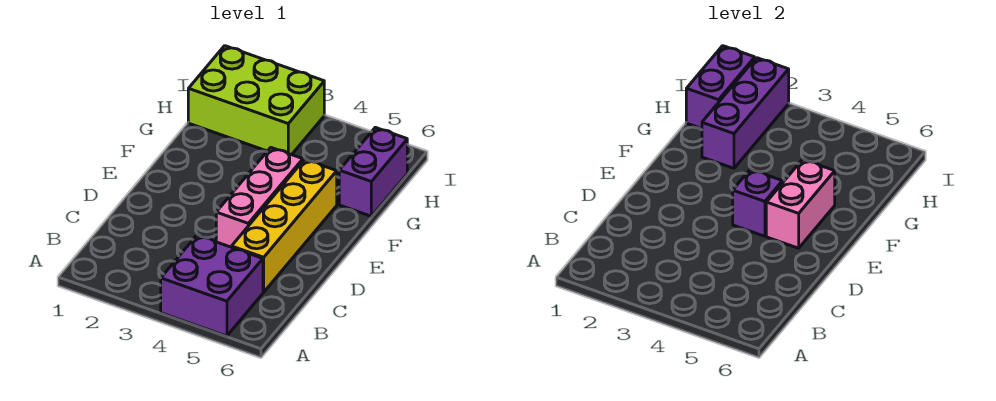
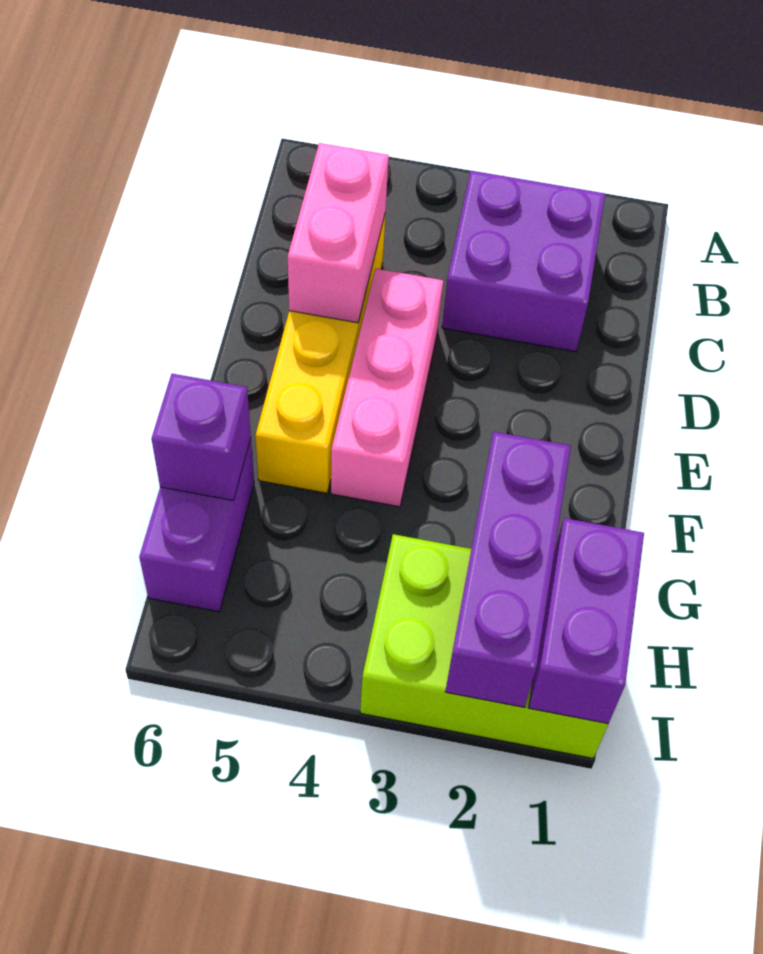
purple brick A4:B5 level 1 -> purple brick B2:C3 level 1
purple brick E4 level 2 -> purple brick G6 level 2
pink brick E5:F5 level 2 -> pink brick C5:D5 level 2

